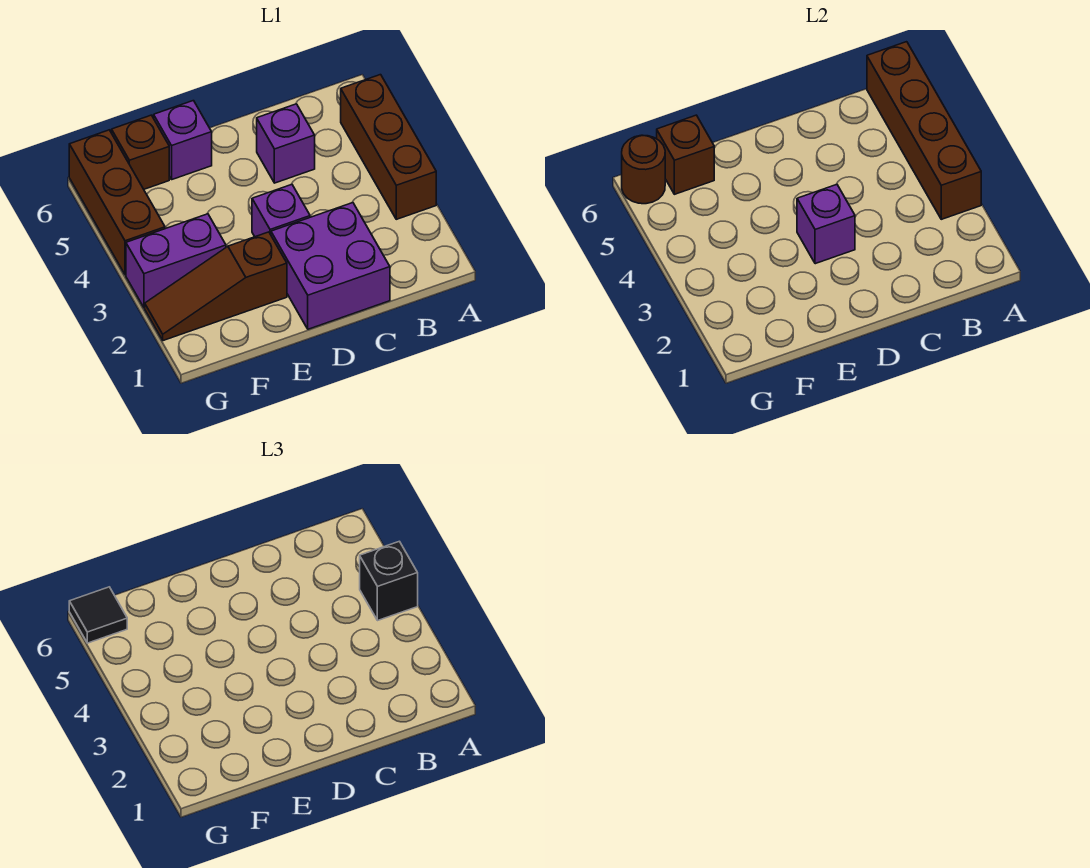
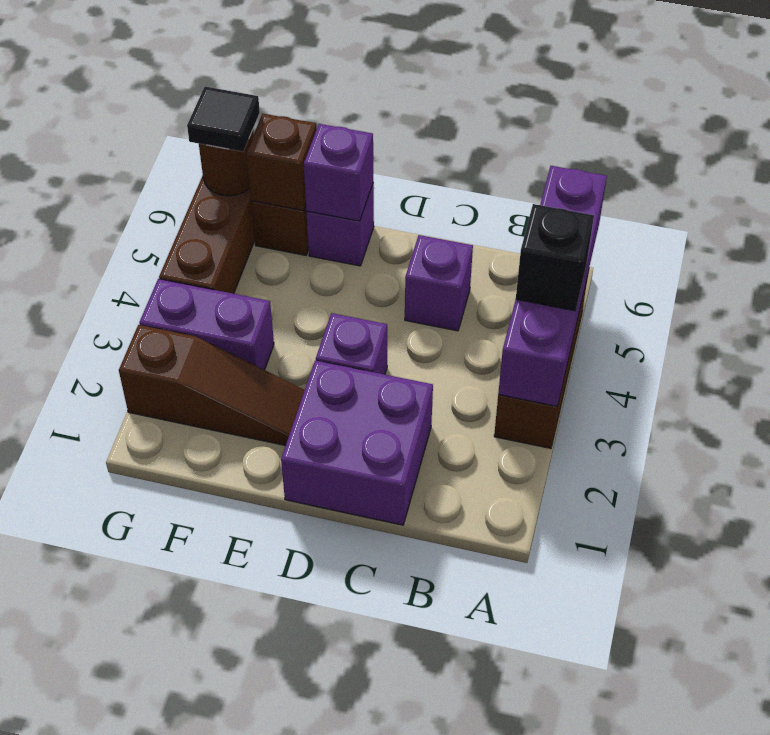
brown brick A3:A6 level 2 -> purple brick A3:A6 level 2
purple brick D3 level 2 -> purple brick E6 level 2
brown slope E2:G2 level 1 top E -> brown slope E2:G2 level 1 top G

